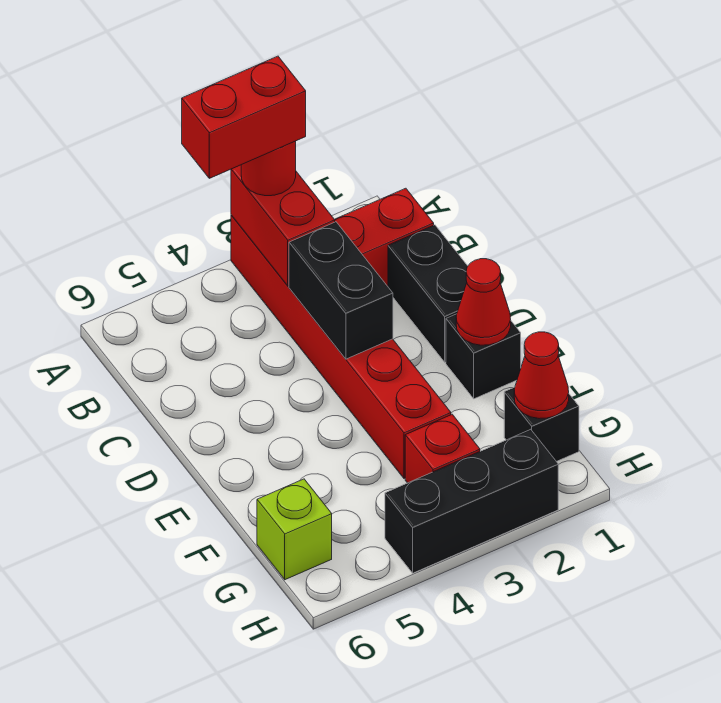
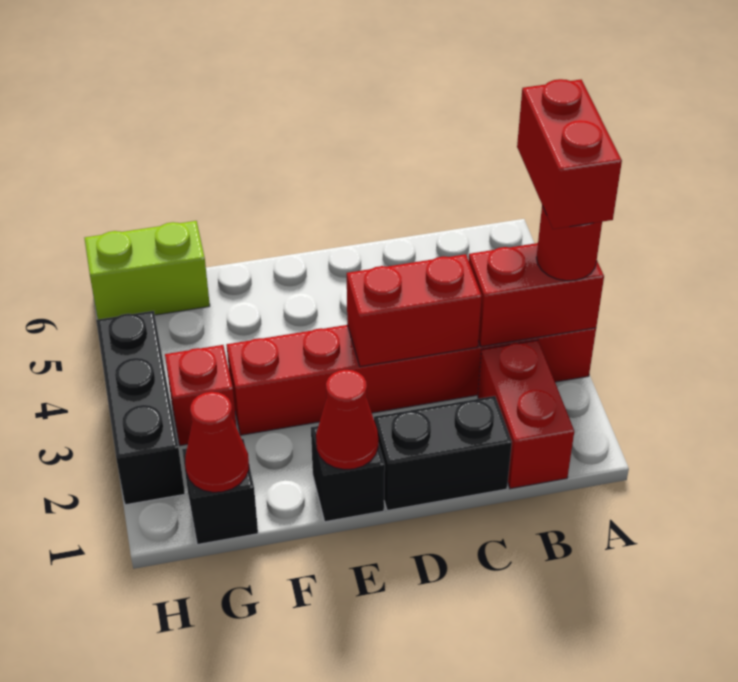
black brick C3:D3 level 2 -> red brick C3:D3 level 2
lime brick G6 level 1 -> lime brick G6:H6 level 1

